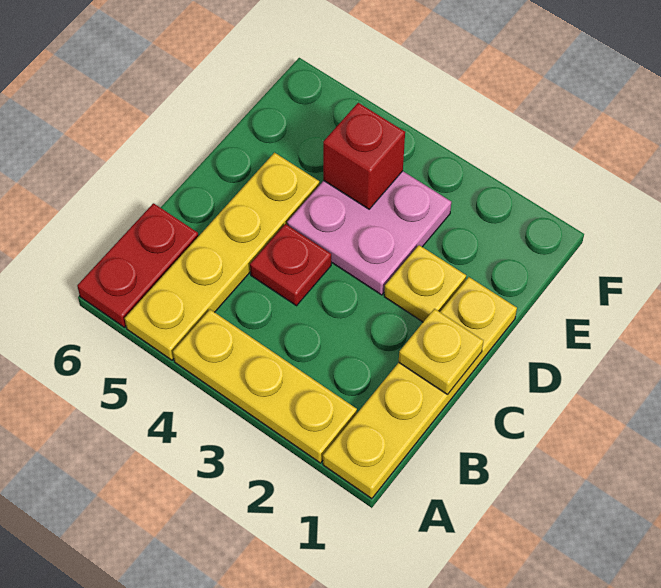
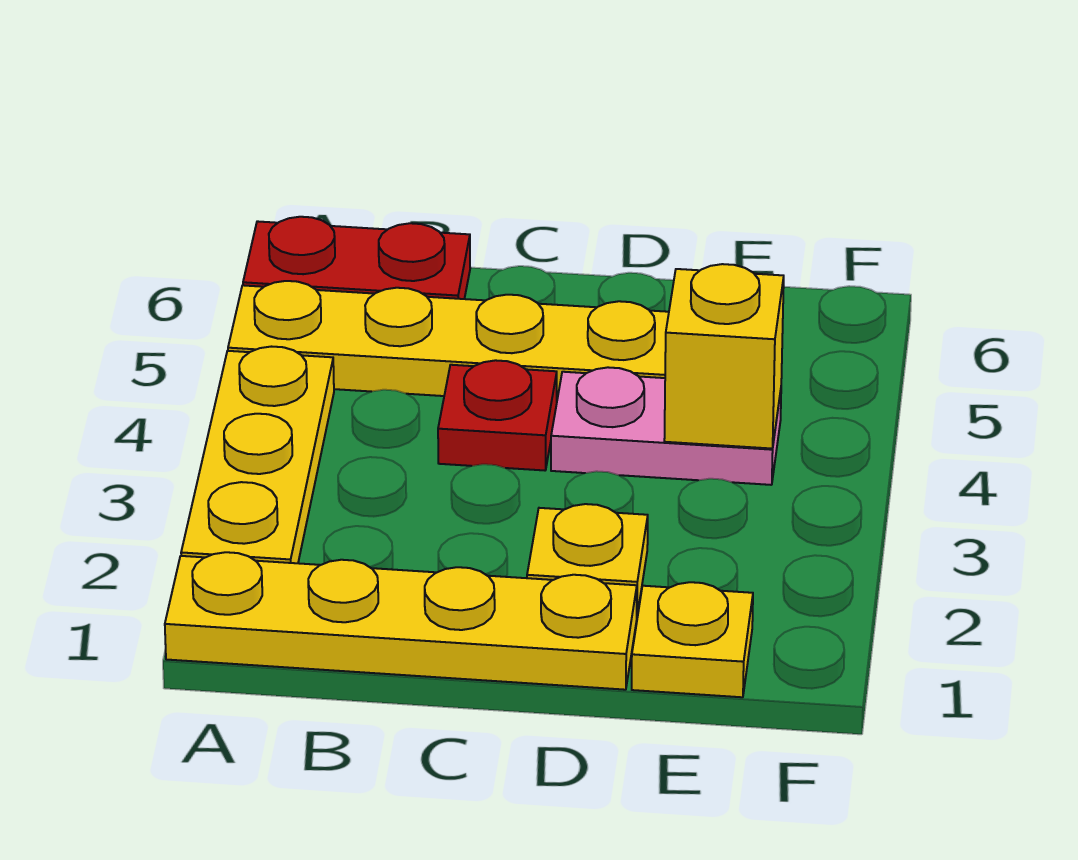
yellow plate C1 level 2 -> yellow plate E1 level 1
pink plate D3:E4 level 1 -> pink plate D4:E4 level 1
red brick E4 level 2 -> yellow brick E4 level 2

